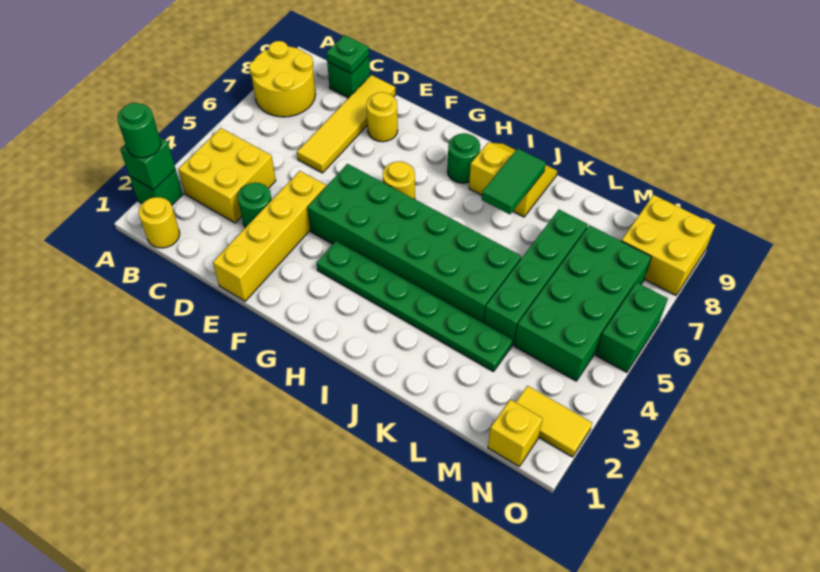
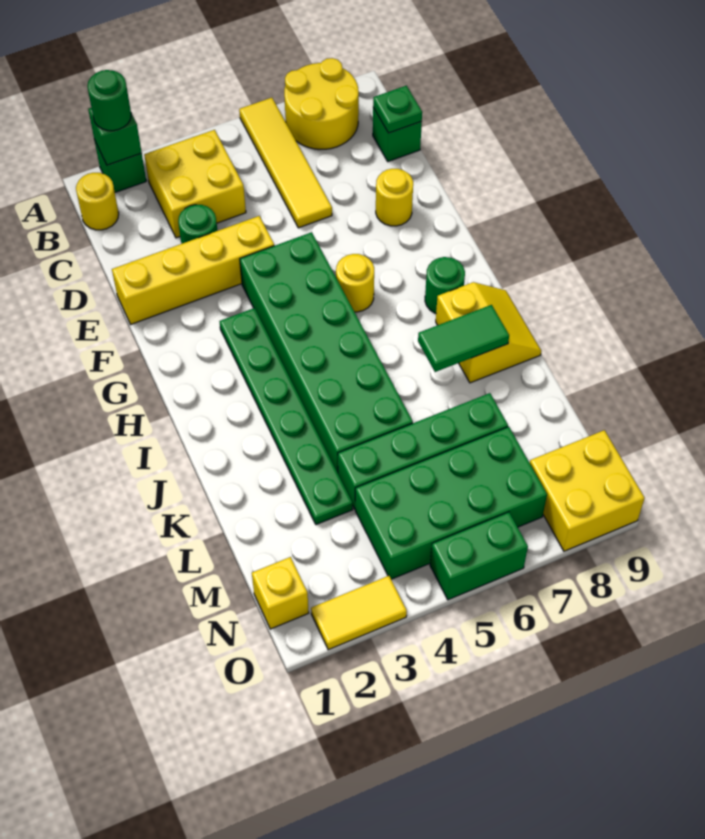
yellow tile D6:D9 level 1 -> yellow tile A6:D6 level 1
yellow tile N2:O2 level 1 -> yellow tile O2:O3 level 1

